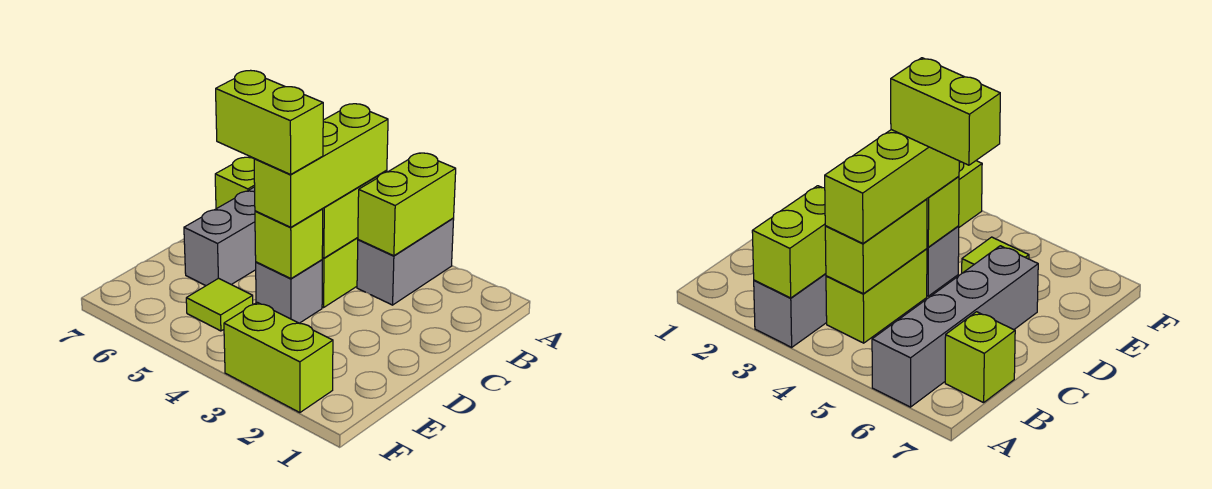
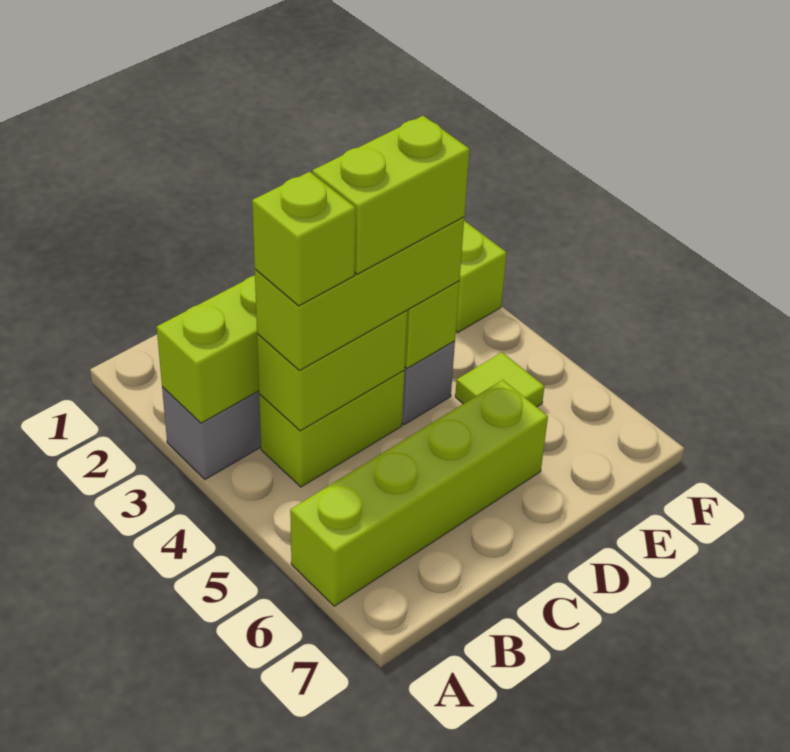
grey brick A6:D6 level 1 -> lime brick A6:D6 level 1
lime brick B7 level 1 -> lime brick B4 level 4
lime brick D4:D5 level 4 -> lime brick C4:D4 level 4

